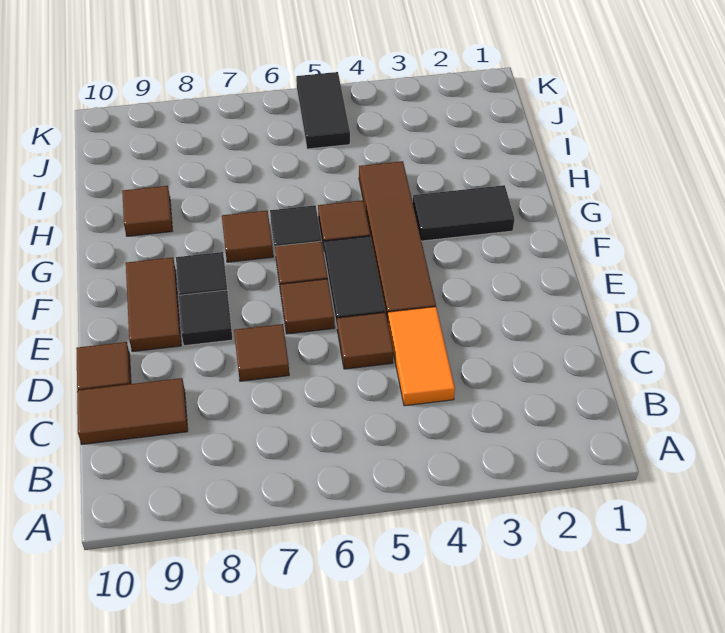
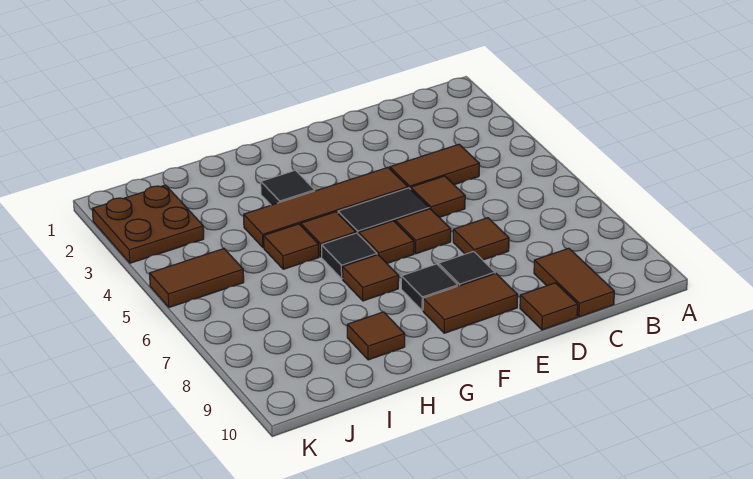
orange tile C4:D4 level 1 -> brown tile C4:D4 level 1
black tile G2:G3 level 1 -> black tile G3 level 1
none -> brown tile H5 level 1
none -> brown plate J2:K3 level 1
black tile J5:K5 level 1 -> brown tile J5:K5 level 1

